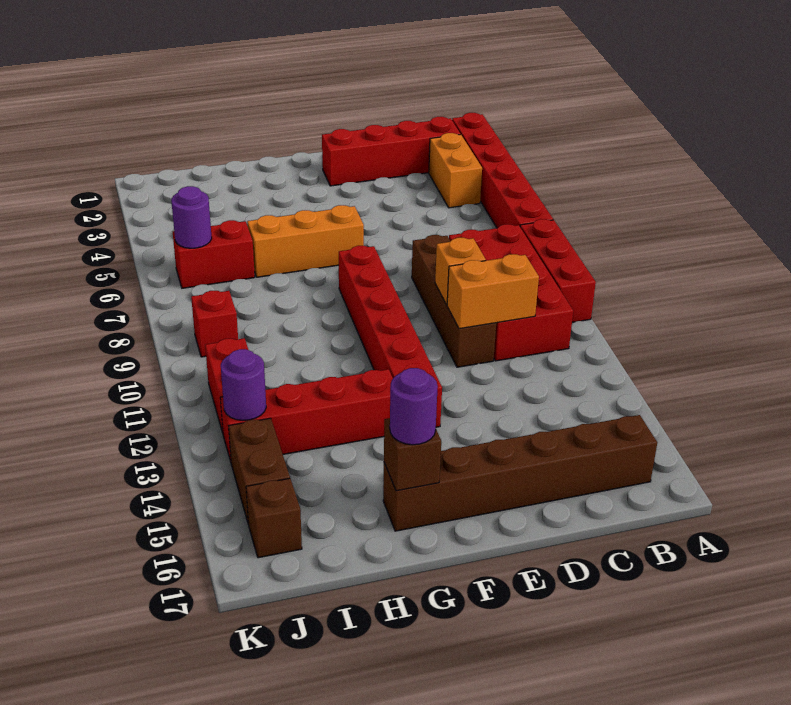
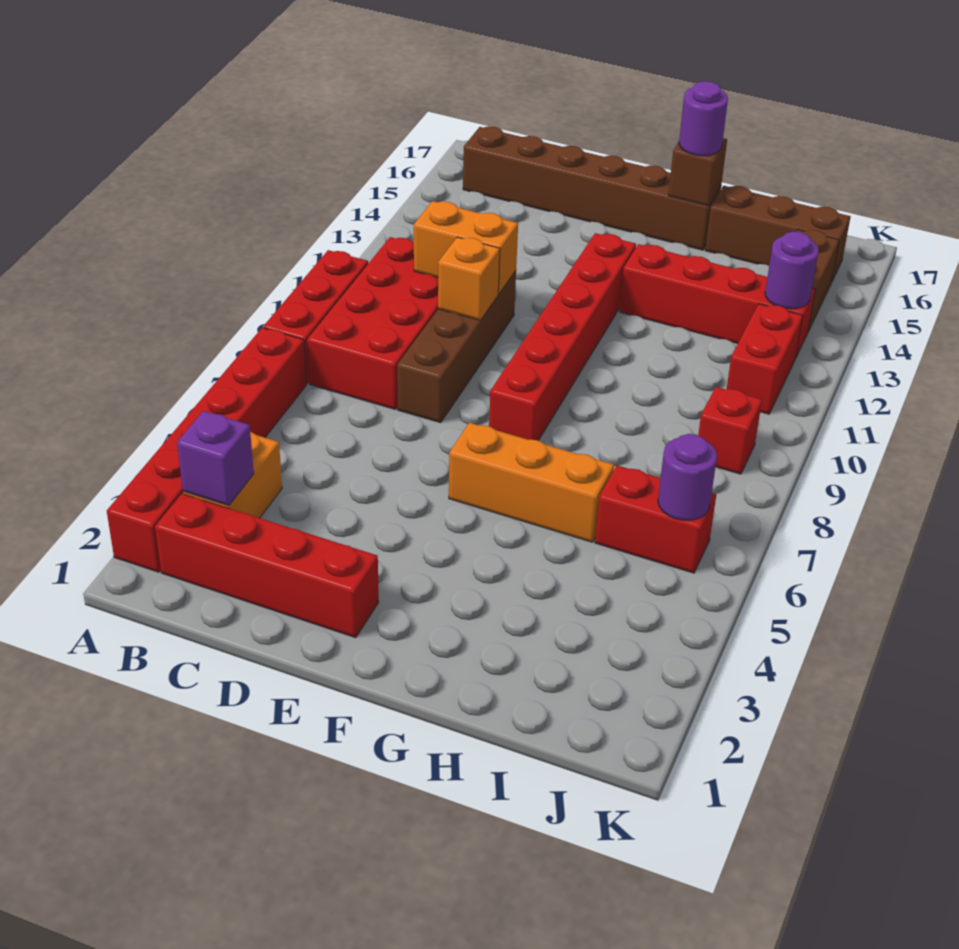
none -> purple brick B3 level 2
brown brick J16 level 1 -> brown brick H16:J16 level 1

